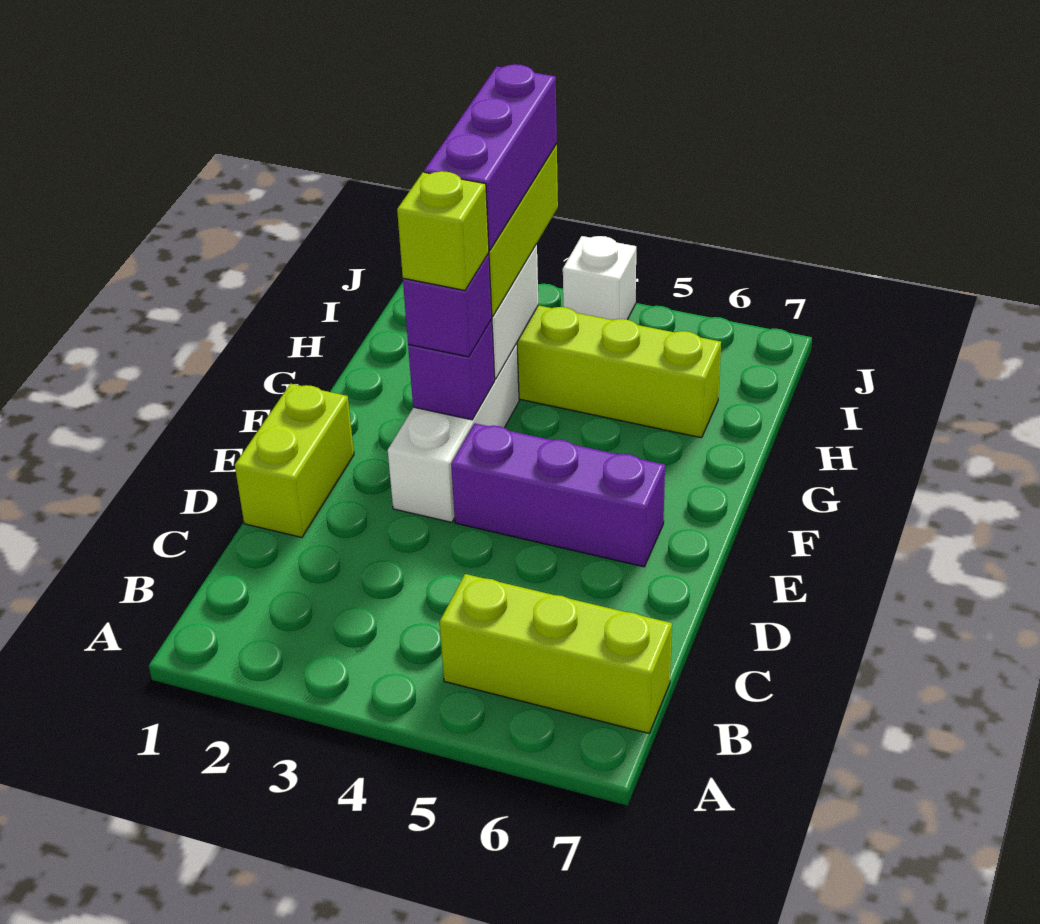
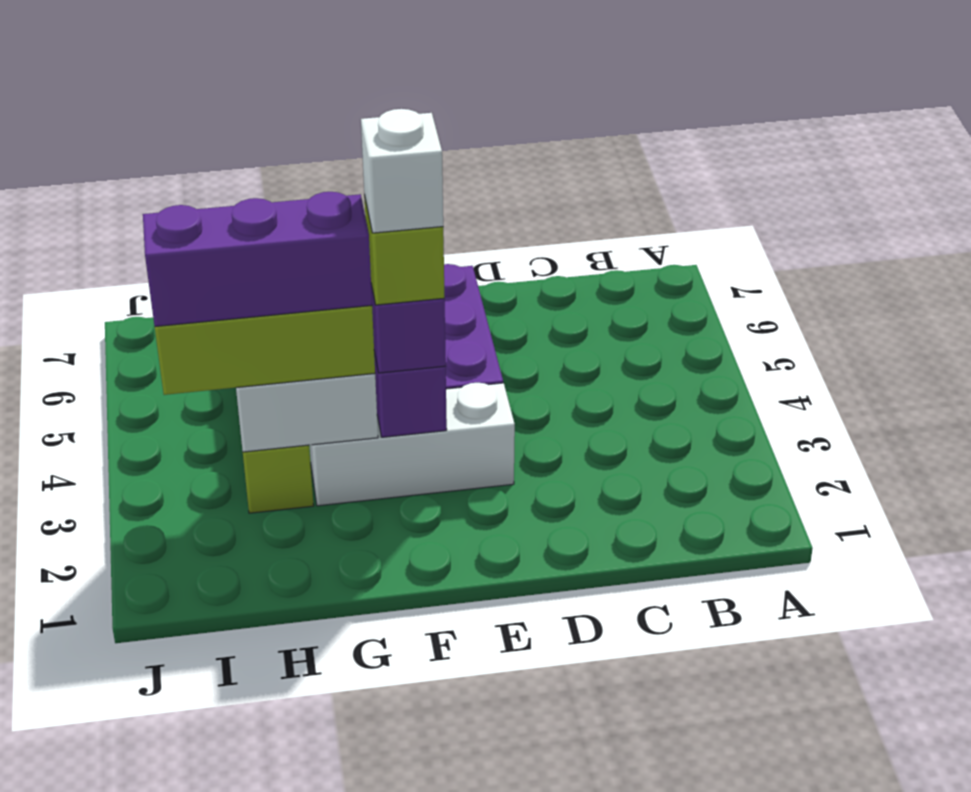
lime brick B5:B7 level 1 -> none
lime brick D1:E1 level 1 -> none
white brick J4 level 1 -> white brick F3 level 5

